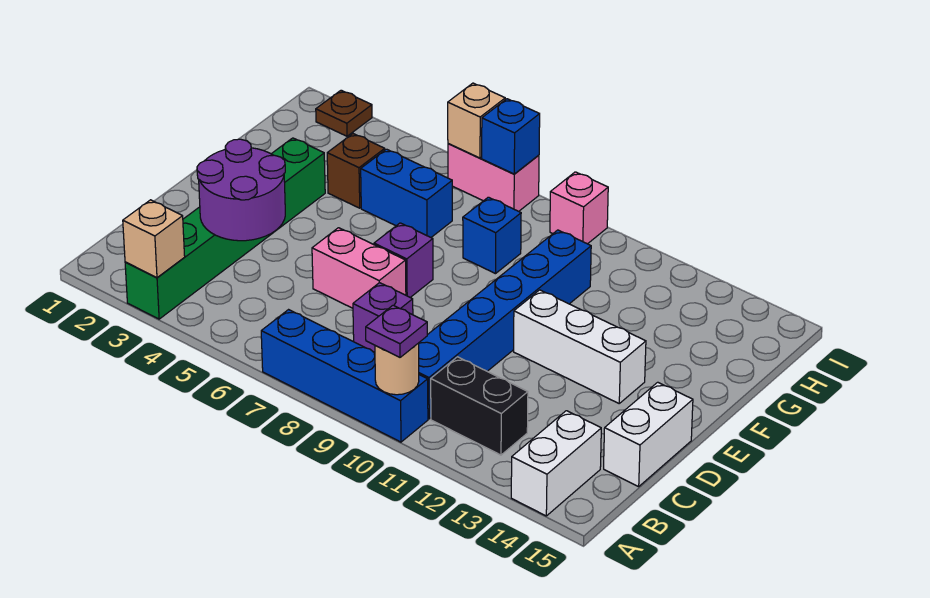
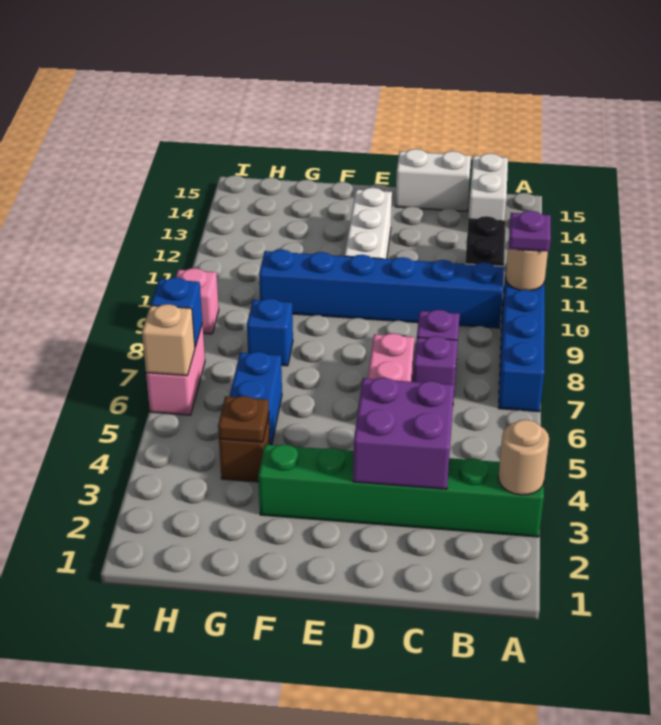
tan brick A3 level 2 -> tan round brick A3 level 2
white brick A14:B14 level 1 -> white brick B14:B15 level 1
purple round brick C3:D4 level 2 -> purple brick C3:D4 level 2
purple brick E7 level 1 -> purple brick C7 level 1
brown plate I2 level 1 -> brown plate G4 level 2

